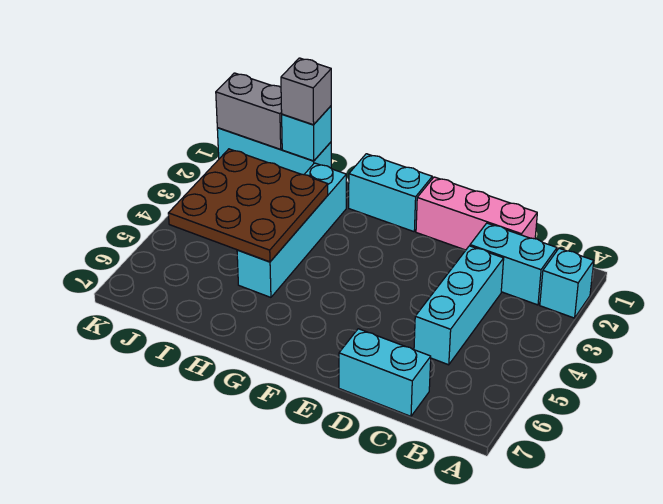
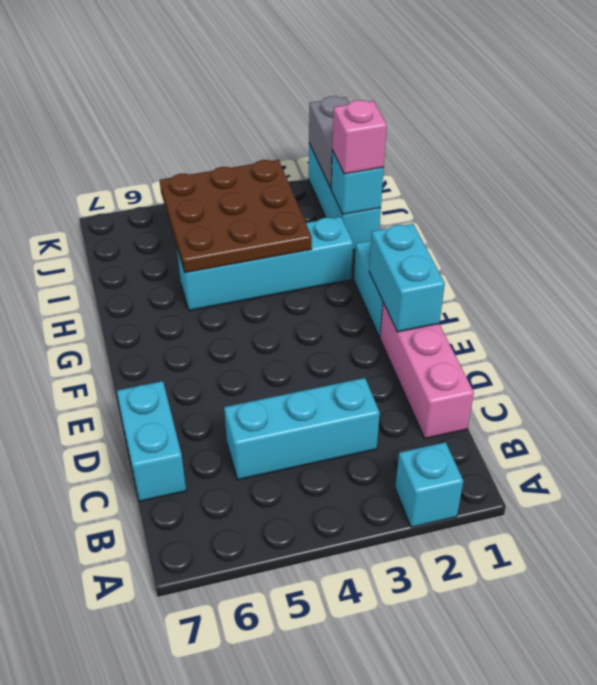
cyan brick B2:C2 level 1 -> cyan brick E1:F1 level 2
grey brick I1 level 3 -> pink brick I1 level 3

